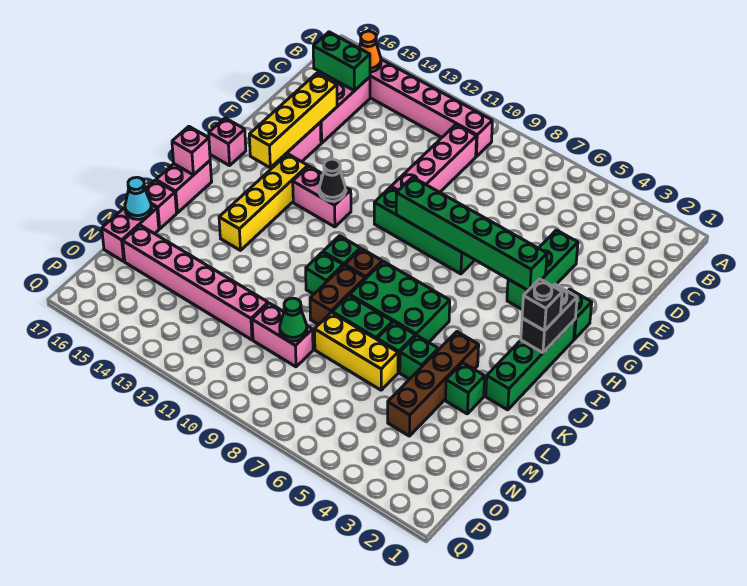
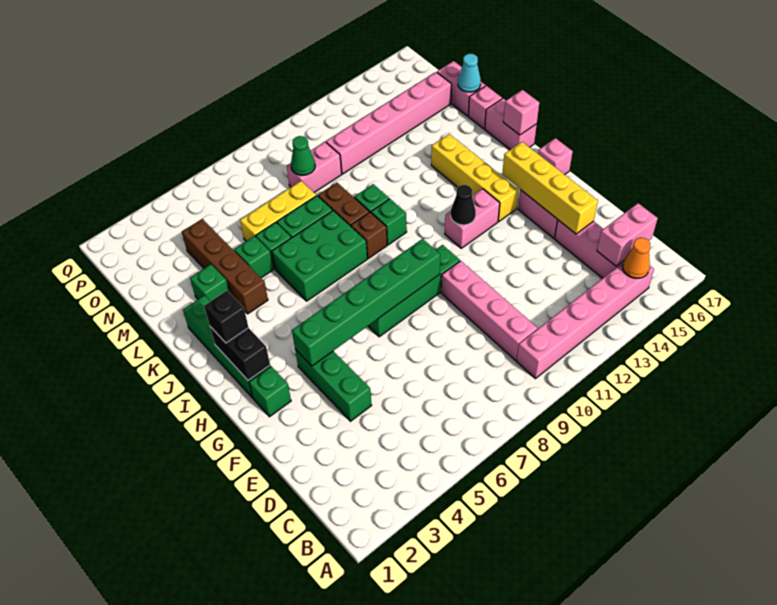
green brick C15:C16 level 2 -> pink brick C15:C16 level 2

